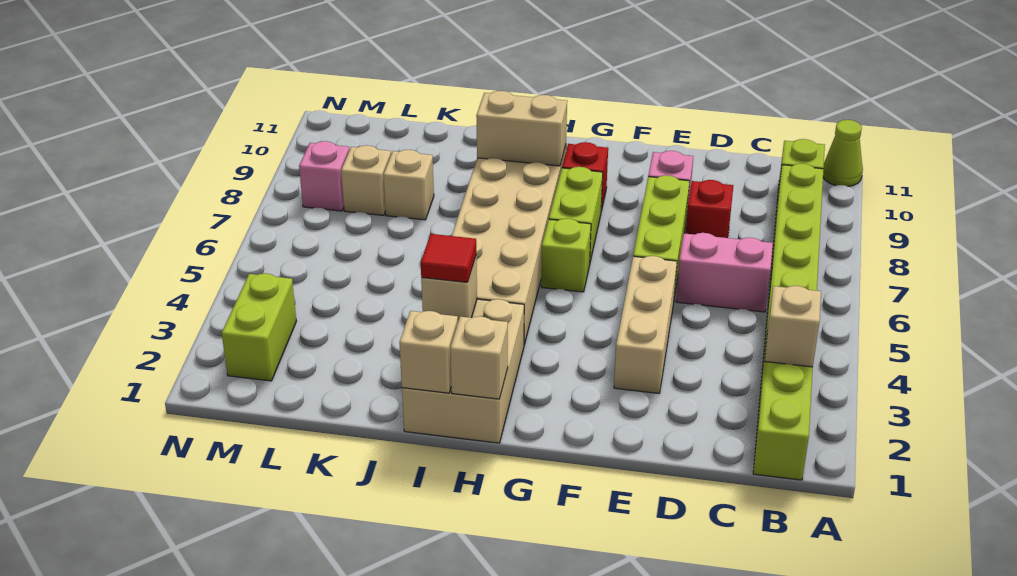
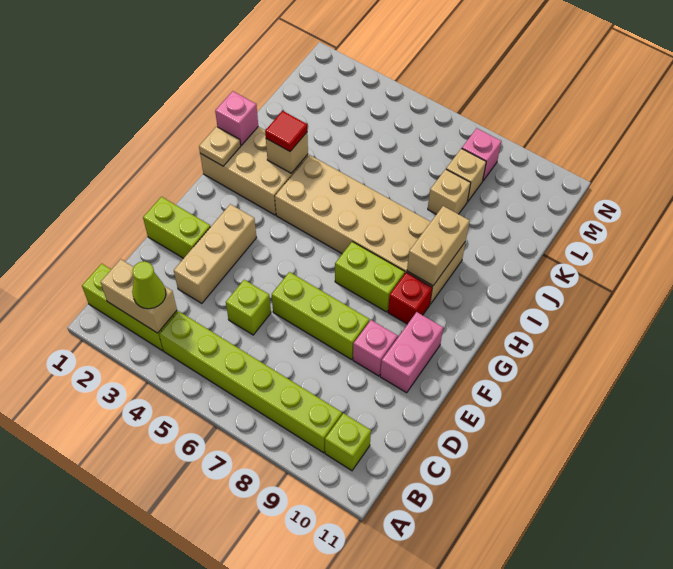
lime cone A11 level 1 -> lime cone B3 level 3
tan brick B3 level 2 -> tan brick B2:B3 level 2
pink brick C6:D6 level 1 -> pink brick E10:F10 level 1
red brick D8 level 1 -> none
tan brick E3:E5 level 1 -> tan brick D3:F3 level 1
lime brick G6 level 1 -> lime brick D5 level 1
tan brick H1 level 2 -> tan plate H1 level 2
tan brick I1 level 2 -> pink brick I1 level 2
lime brick M2:M3 level 1 -> lime brick E1:E2 level 1

